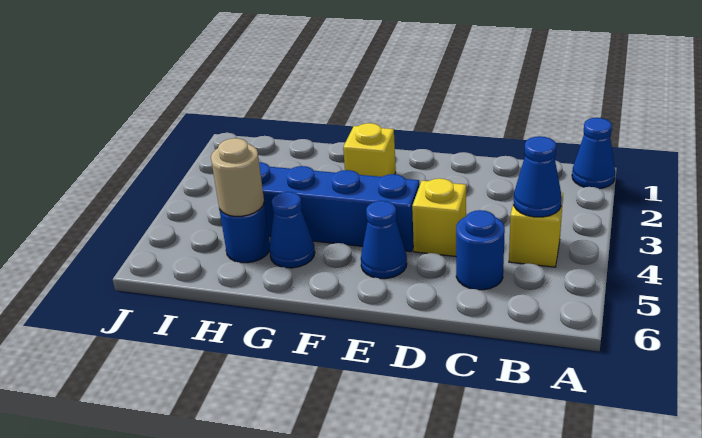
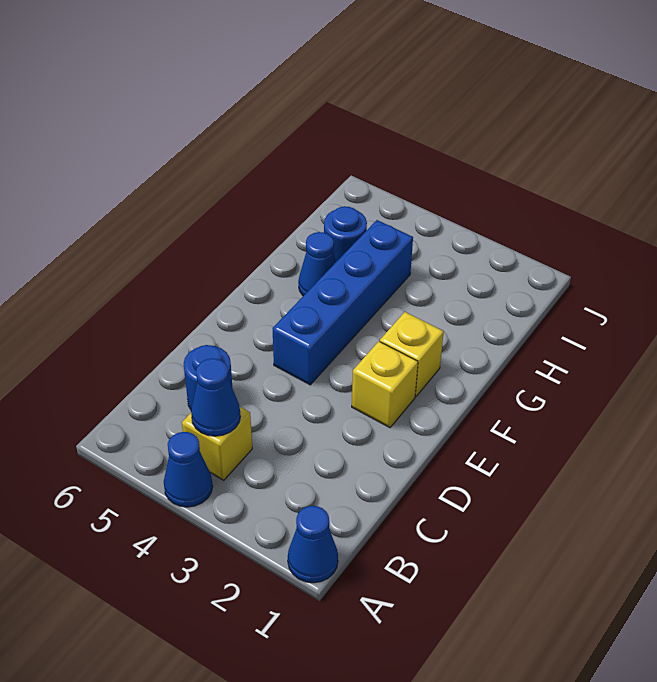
yellow brick D4 level 1 -> yellow brick E2 level 1
blue cone E5 level 1 -> blue cone A4 level 1
tan round brick H5 level 2 -> none

